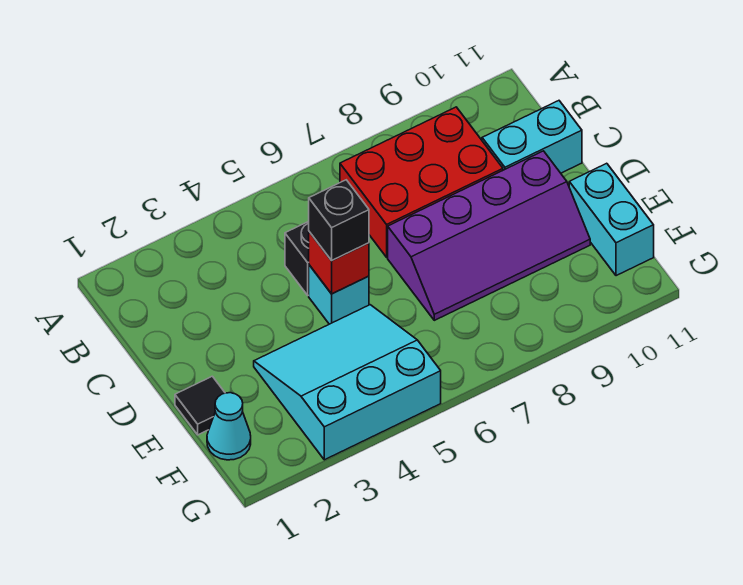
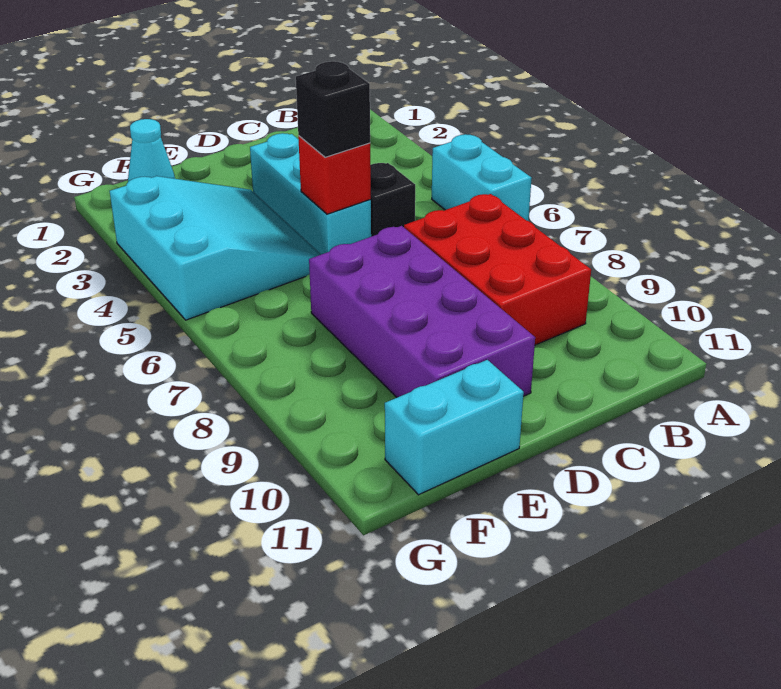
cyan brick C10:C11 level 1 -> cyan brick A5:A6 level 1
cyan brick D5 level 1 -> cyan brick D3:D5 level 1
purple slope D7:E10 level 1 top D -> purple brick D7:E10 level 1
black tile E1 level 1 -> none

